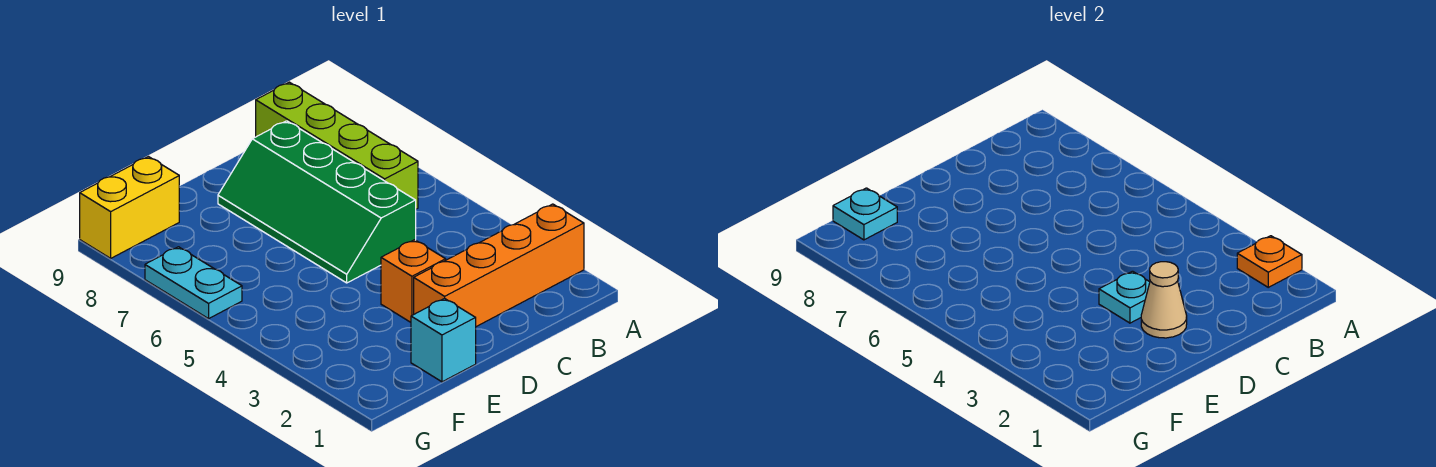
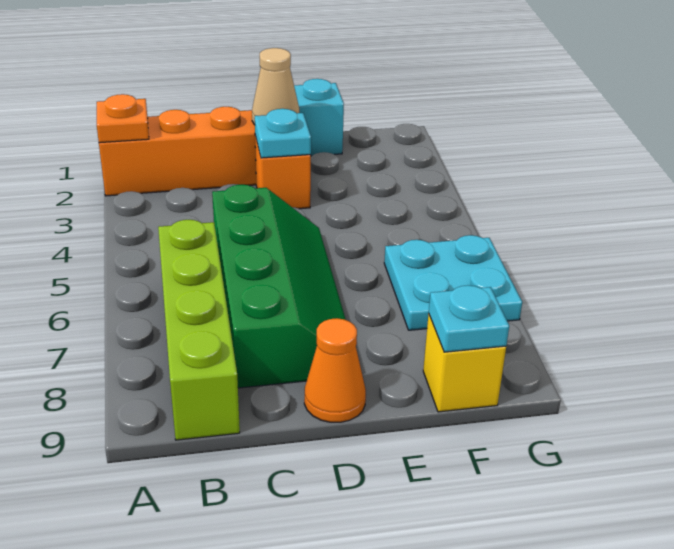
none -> orange cone D9 level 1
yellow brick F9:G9 level 1 -> yellow brick F9 level 1
cyan plate G6:G7 level 1 -> cyan plate F6:G7 level 1

